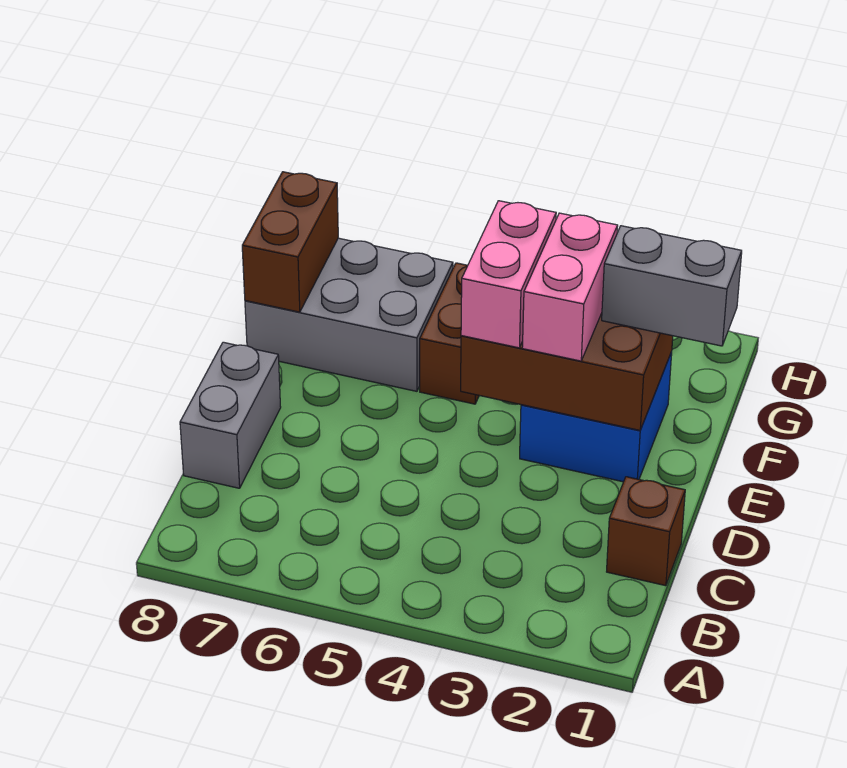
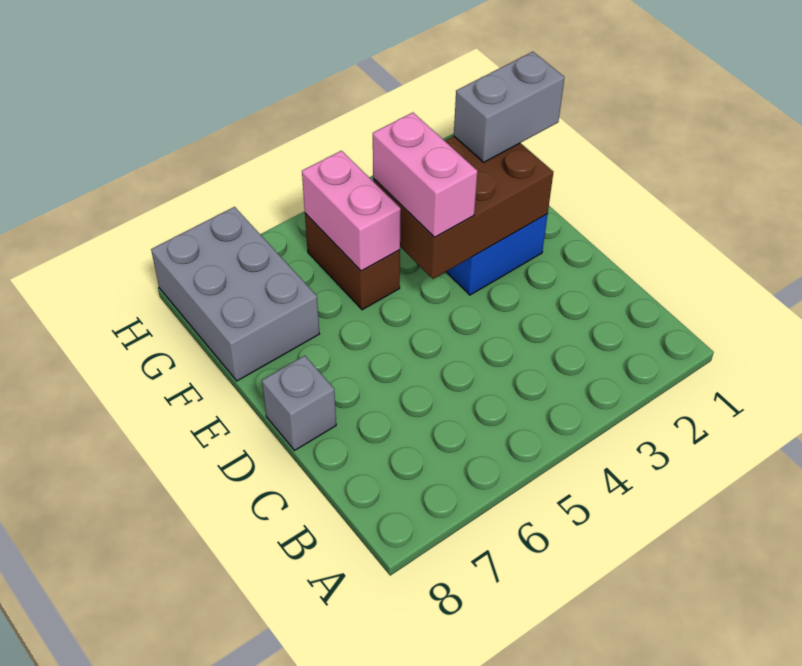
brown brick C1 level 1 -> none
grey brick C8:D8 level 1 -> grey brick D8 level 1
pink brick E3:F3 level 3 -> pink brick F5:G5 level 2
grey brick F6:G8 level 1 -> grey brick F7:H8 level 1
brown brick F8:G8 level 2 -> none

